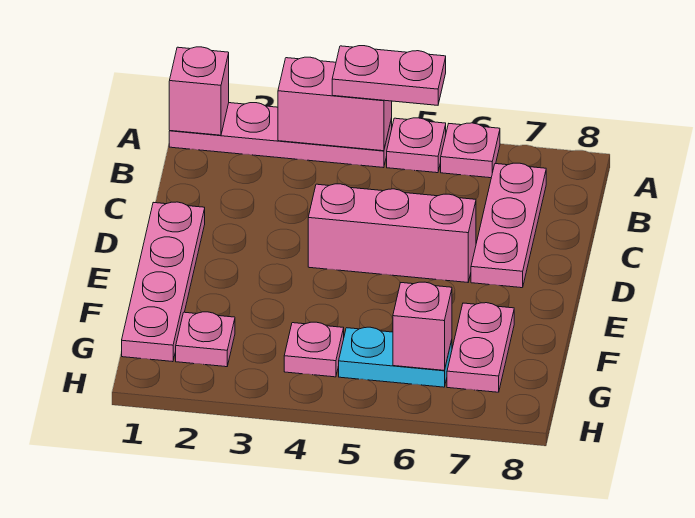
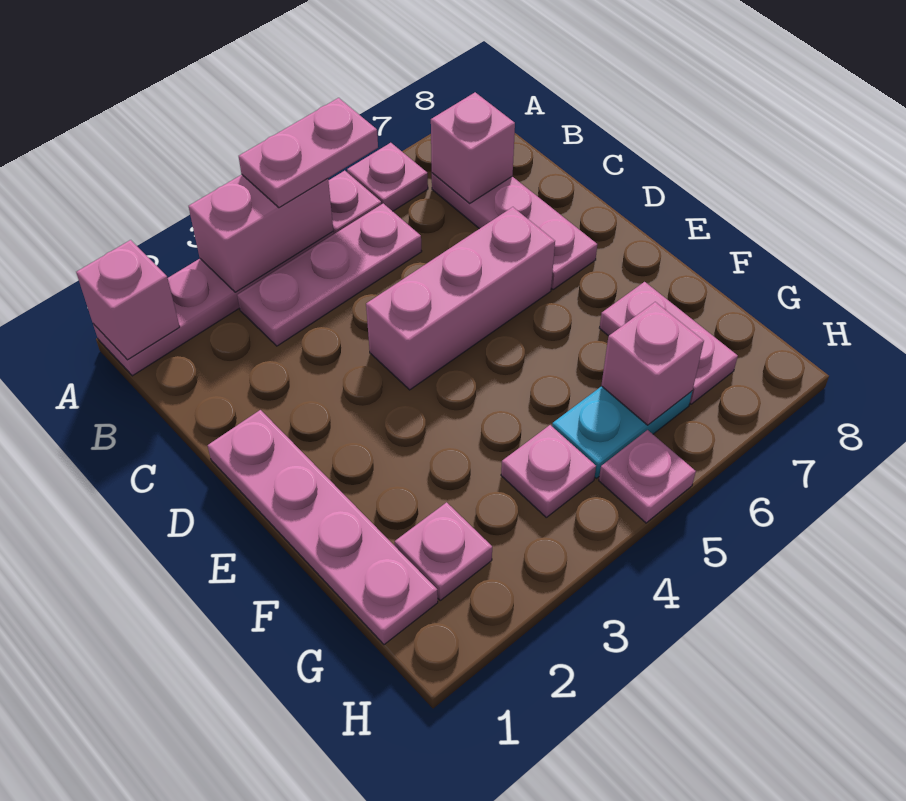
none -> pink plate B3:B5 level 1
none -> pink brick B7 level 2
none -> pink plate H5 level 1

